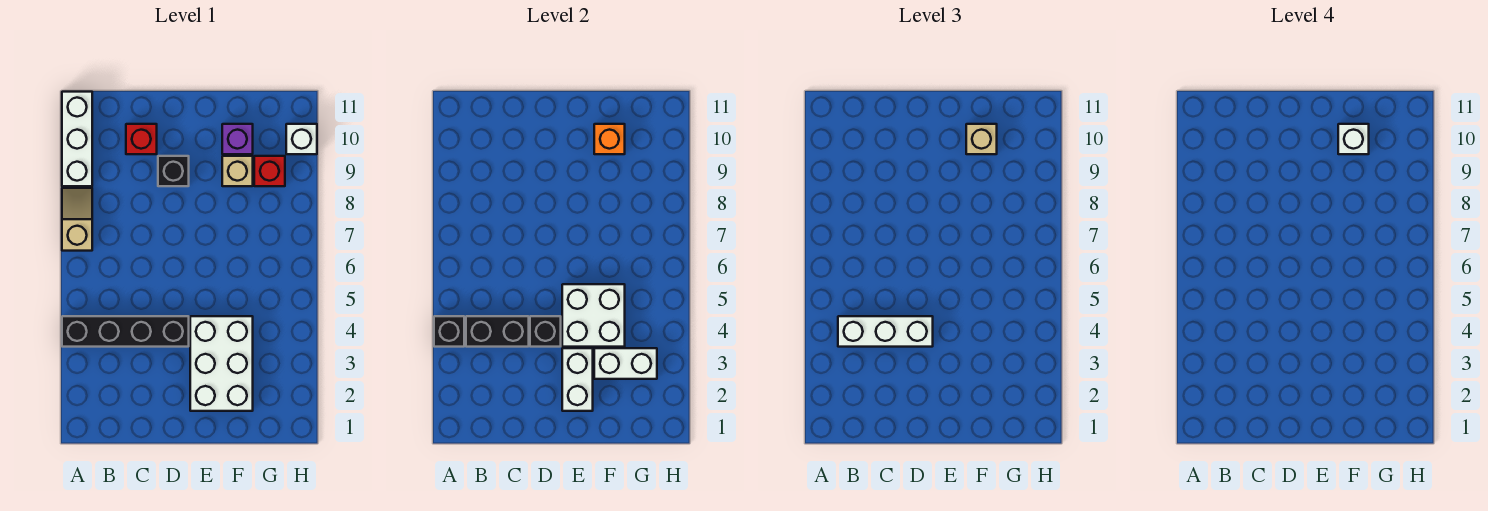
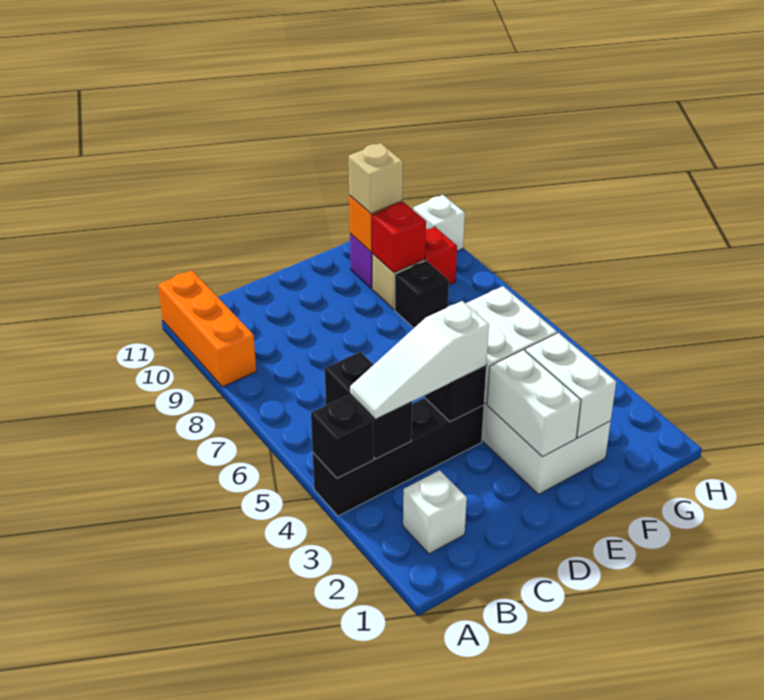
tan slope A7:A8 level 1 top 7 -> none
white brick A9:A11 level 1 -> orange brick A9:A11 level 1
black brick B4:C4 level 2 -> black brick B4:B5 level 2
white brick B4:D4 level 3 -> white slope B4:D4 level 3 top D
red brick C10 level 1 -> red brick F9 level 2
black brick D9 level 1 -> black brick F8 level 1
white brick F3:G3 level 2 -> white brick F2:F3 level 2
white brick F10 level 4 -> white brick B2 level 1

